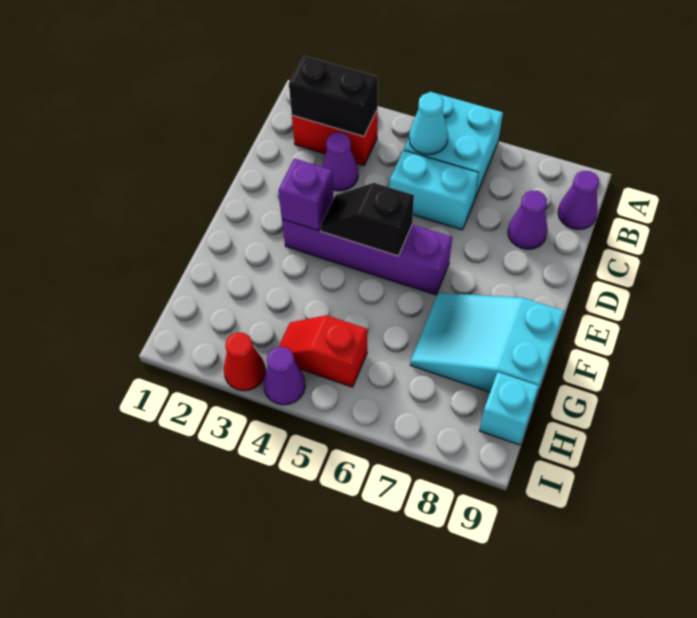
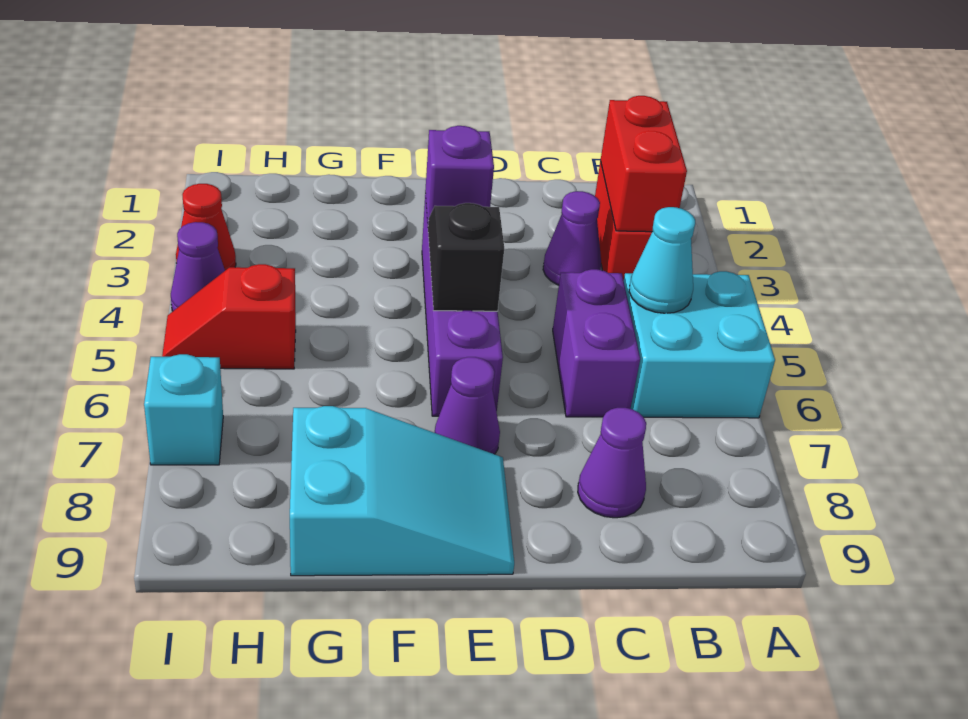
black brick B2:B3 level 2 -> red brick B2:B3 level 2
purple cone B9 level 1 -> purple cone E7 level 1
cyan brick C5:C6 level 1 -> purple brick C5:C6 level 1
cyan slope F7:G9 level 1 top 9 -> cyan slope E8:G9 level 1 top G
red slope H4:H5 level 1 top 5 -> red slope H5:I5 level 1 top H
cyan brick H9 level 1 -> cyan brick I7 level 1

